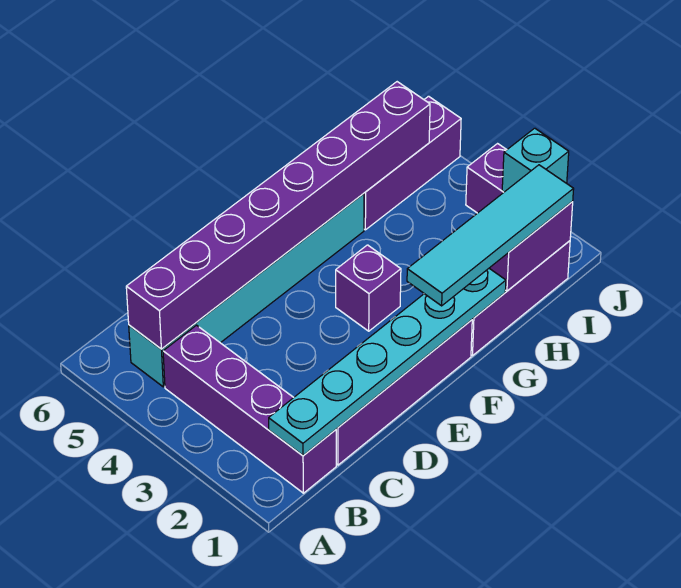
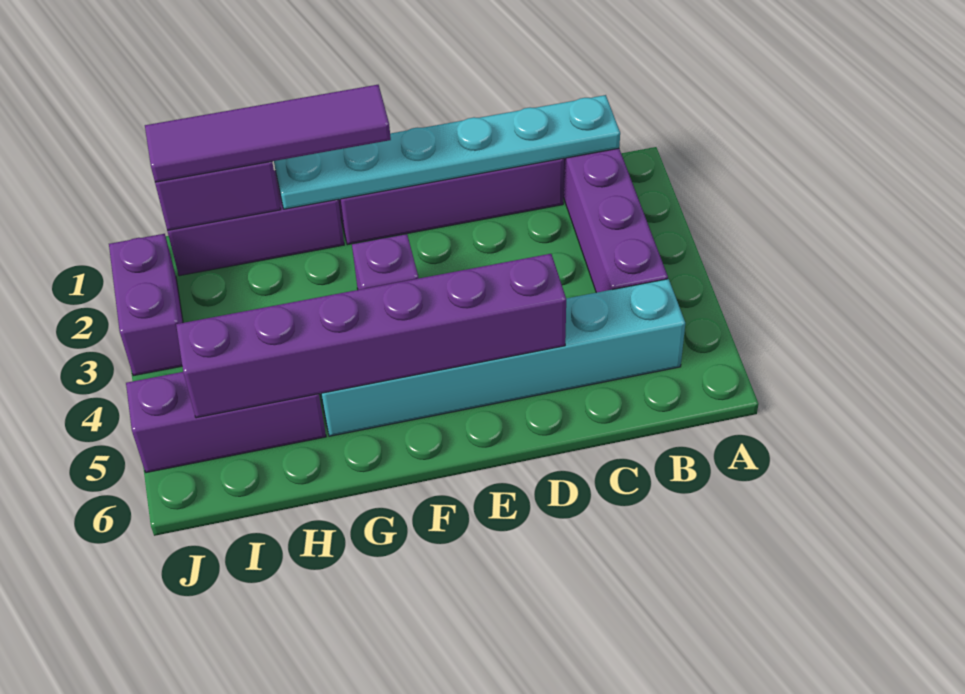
purple brick B5:I5 level 2 -> purple brick D5:I5 level 2
cyan tile F1:I1 level 3 -> purple tile F1:I1 level 3
cyan brick J2 level 2 -> none

